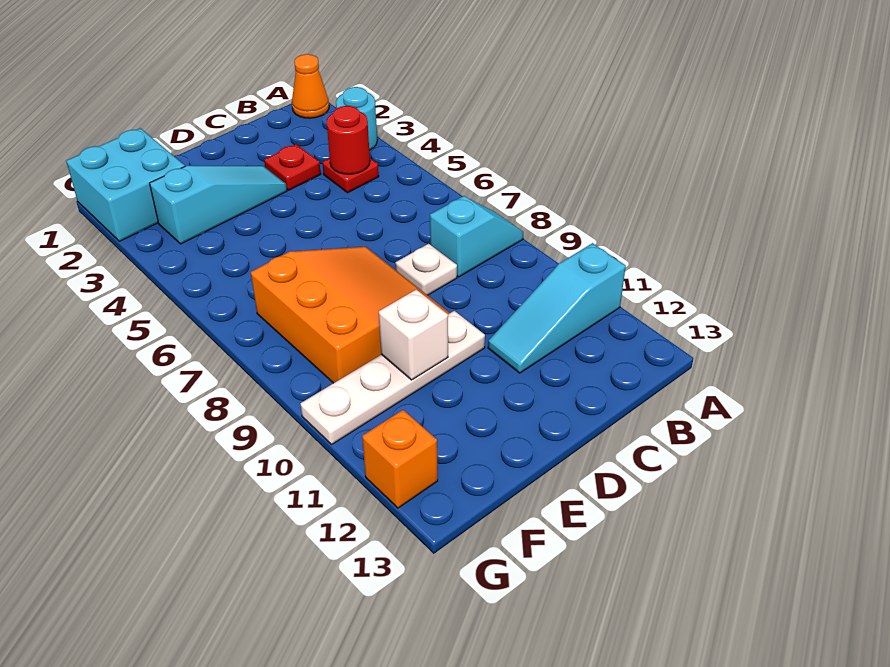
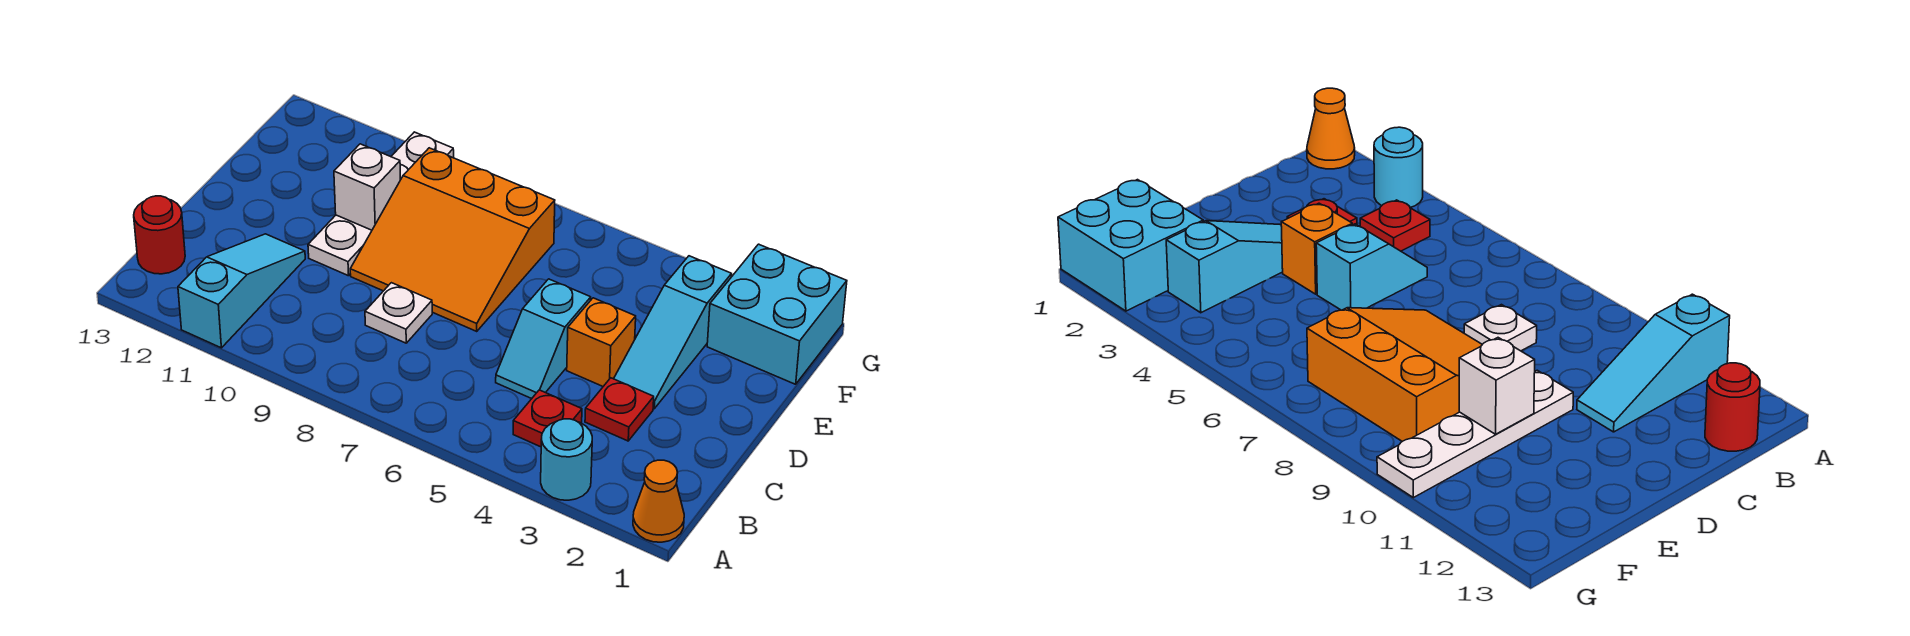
cyan slope A8:B8 level 1 top B -> cyan slope C5:D5 level 1 top D
red round brick B4 level 2 -> red round brick B13 level 1
orange brick G12 level 1 -> orange brick D4 level 1

